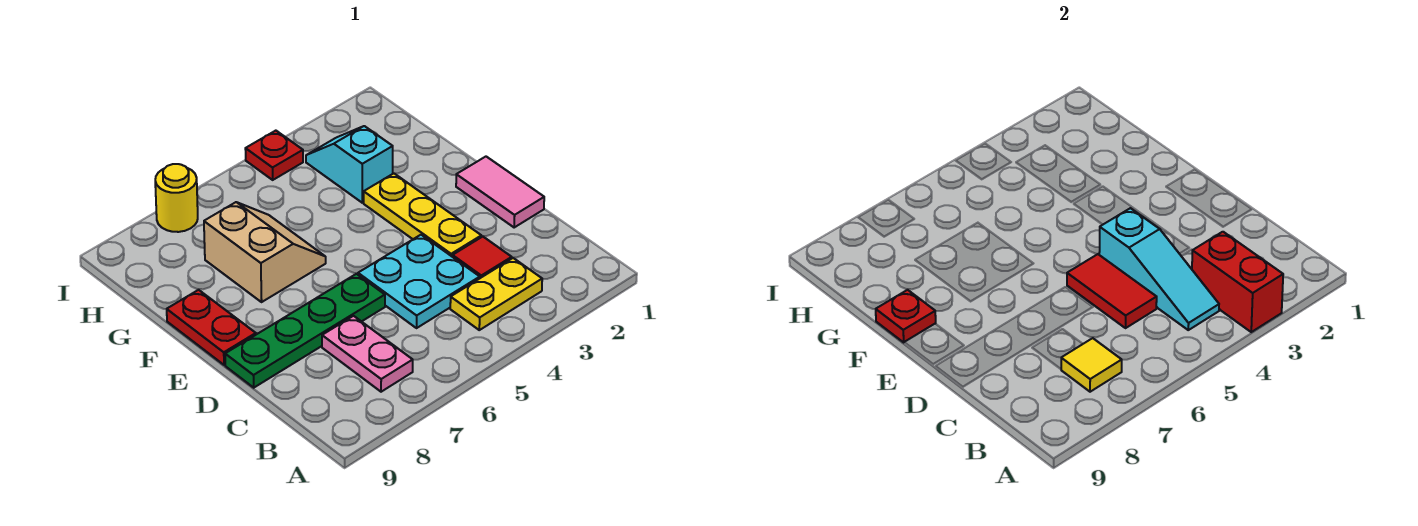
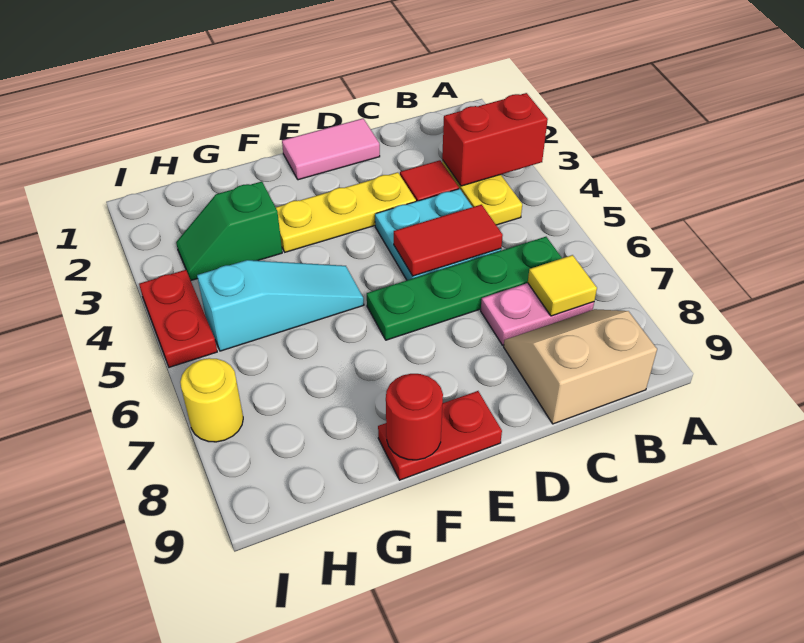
cyan slope B4:D4 level 2 top D -> cyan slope F5:H5 level 1 top H
green plate D6:D9 level 1 -> green plate B6:E6 level 1
tan slope F6:G7 level 1 top 7 -> tan slope B8:C9 level 1 top 9
red plate F9 level 2 -> red round brick F9 level 2
cyan slope G3:H3 level 1 top G -> green slope G3:H3 level 1 top G
red plate I4 level 1 -> red plate I4:I5 level 1

